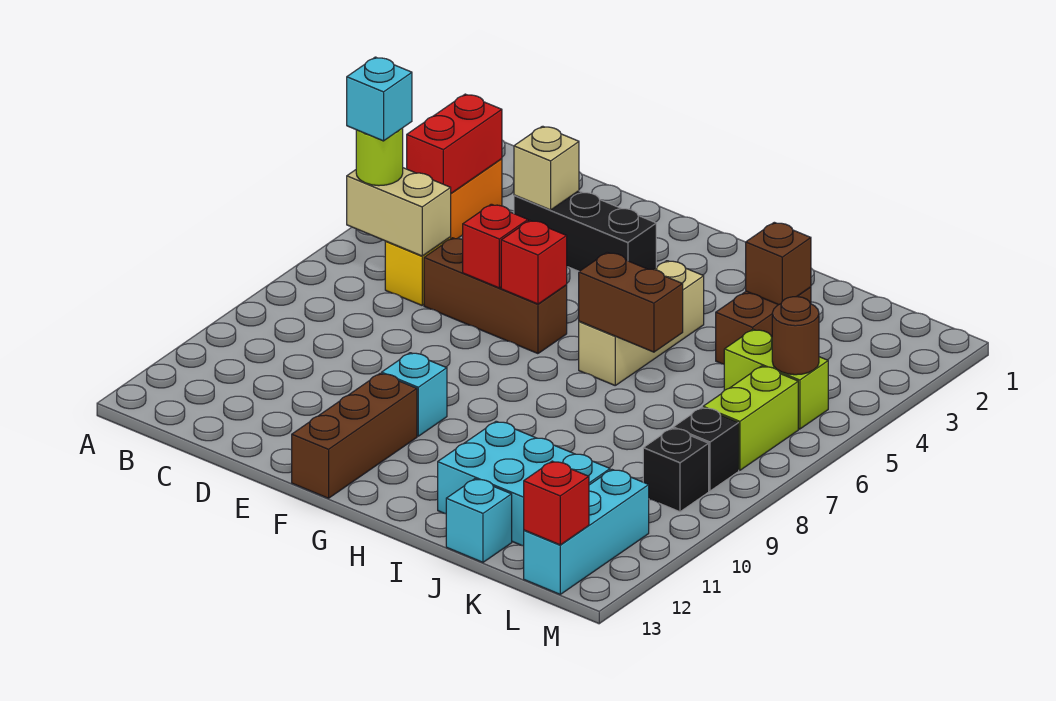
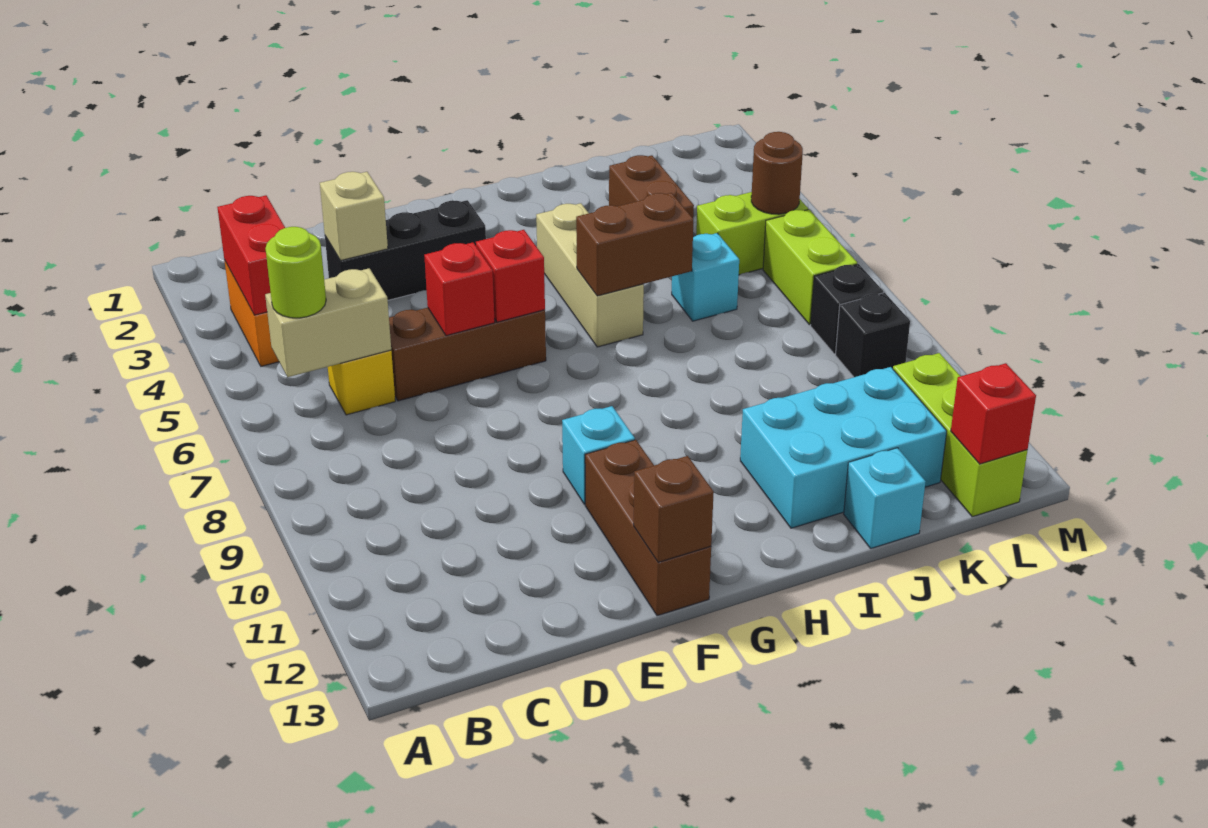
cyan brick B6 level 4 -> cyan brick J6 level 1
brown brick J3 level 2 -> brown brick F13 level 2
cyan brick L11:L13 level 1 -> lime brick L11:L13 level 1

